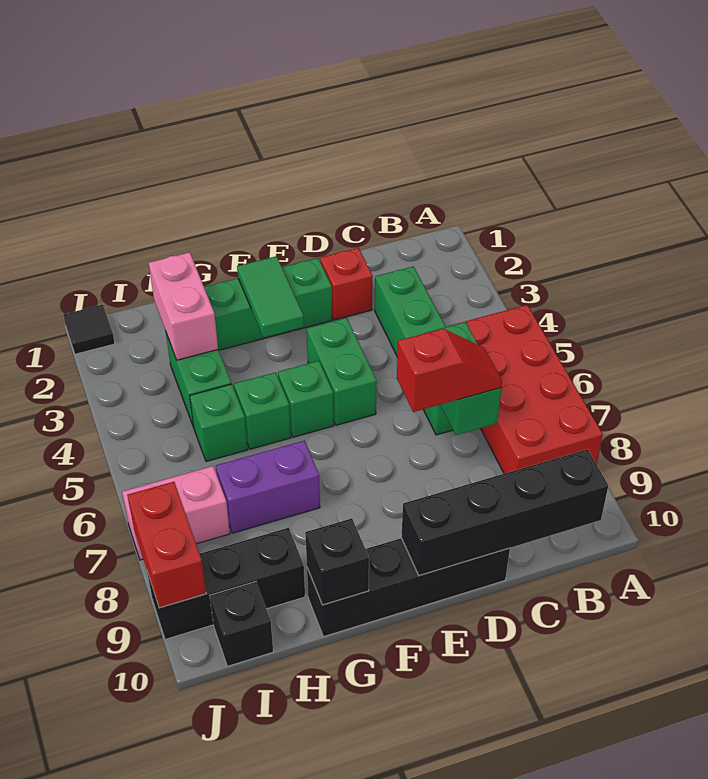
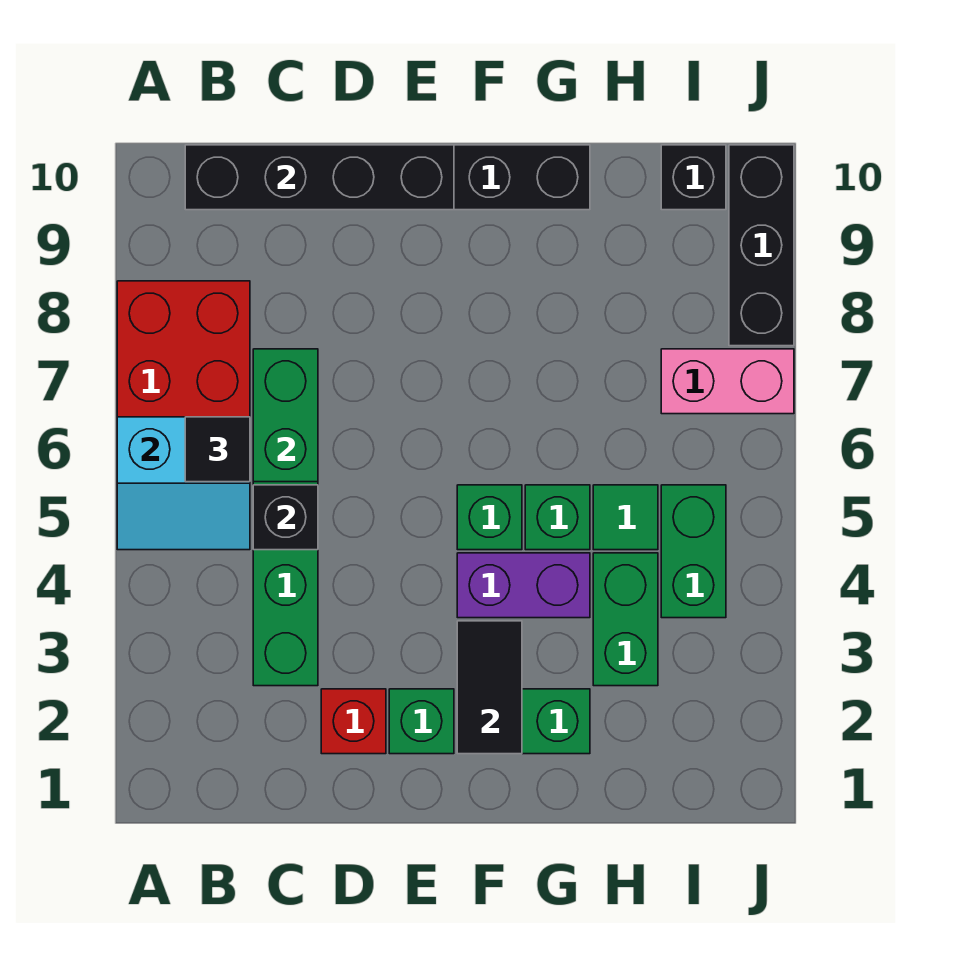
none -> cyan slope A5:B6 level 2 top 6
red slope C7:D7 level 3 top D -> none
green brick E4:E5 level 1 -> green brick I4:I5 level 1
green tile F2:F3 level 2 -> black tile F2:F3 level 2
purple brick G7:H7 level 1 -> purple brick F4:G4 level 1
black brick G10 level 2 -> black brick C5 level 2
pink brick H2:H3 level 2 -> none
green brick H5 level 1 -> green tile H5 level 1
black brick H9:J9 level 1 -> black brick J8:J10 level 1
black tile J1 level 1 -> black tile B6 level 3
red brick J8:J9 level 2 -> none

